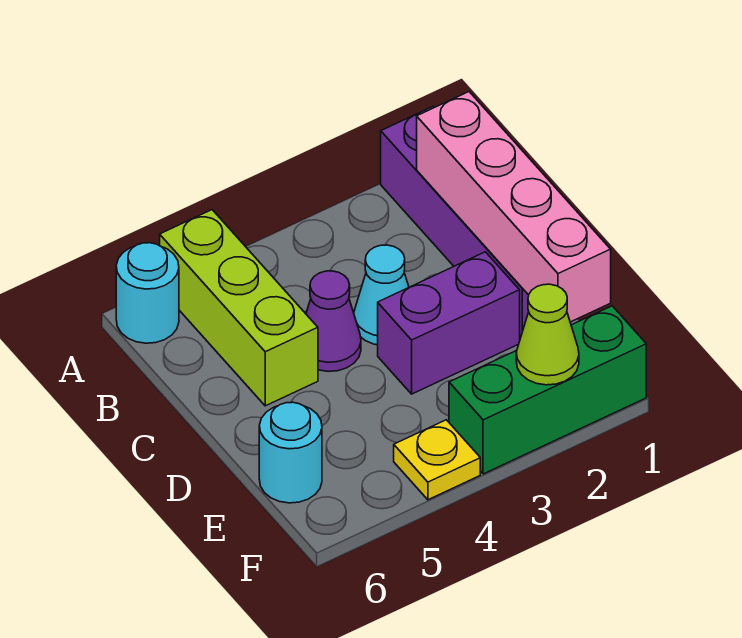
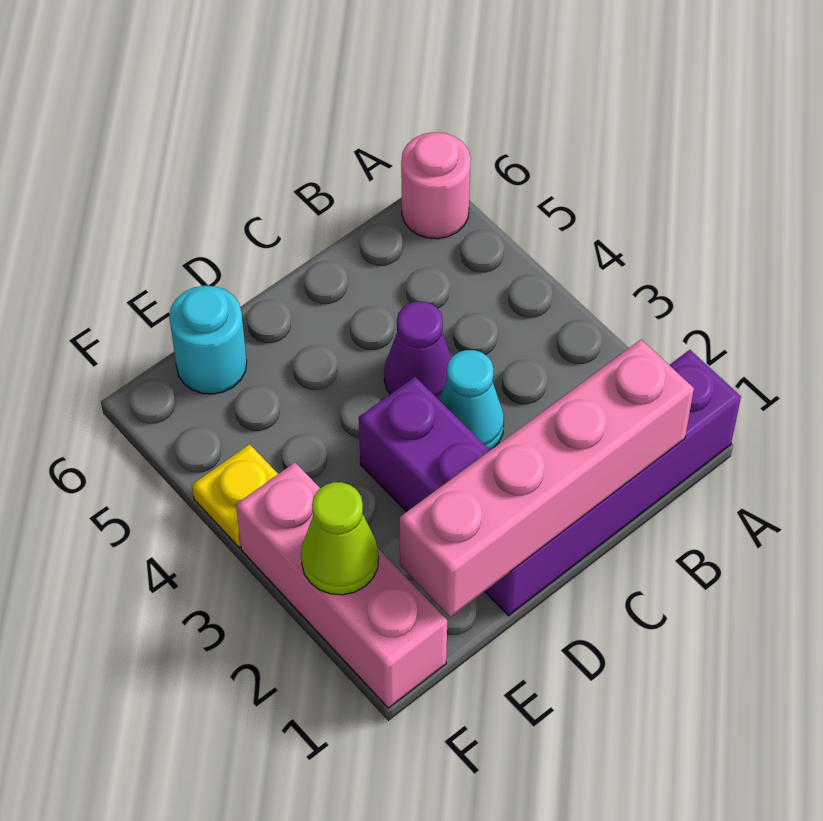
lime brick A5:C5 level 1 -> none
cyan round brick A6 level 1 -> pink round brick A6 level 1
green brick F1:F3 level 1 -> pink brick F1:F3 level 1

